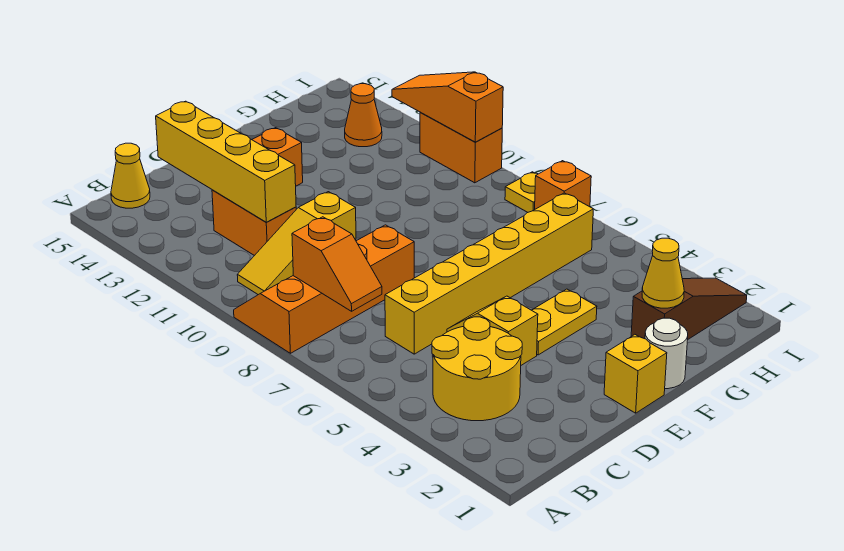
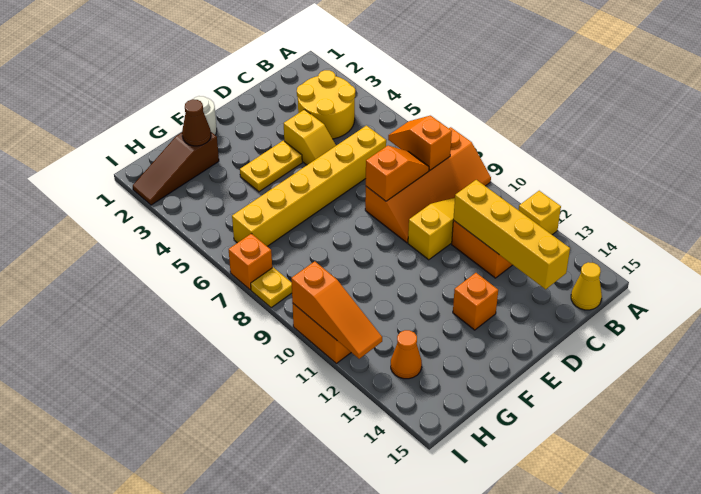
none -> orange slope C8:D8 level 2 top D
yellow brick E1 level 1 -> yellow brick A12 level 1
yellow cone G2 level 2 -> brown cone G2 level 2

